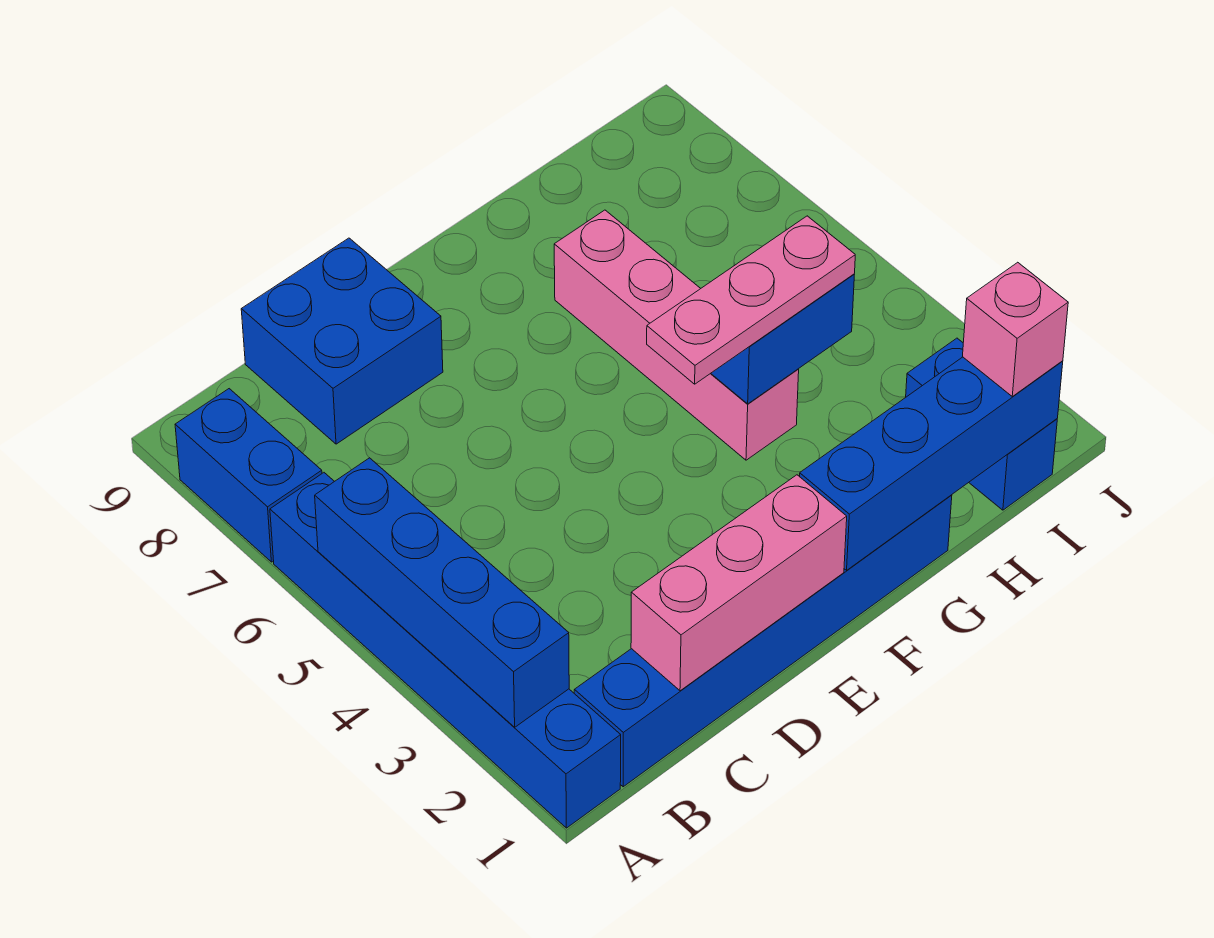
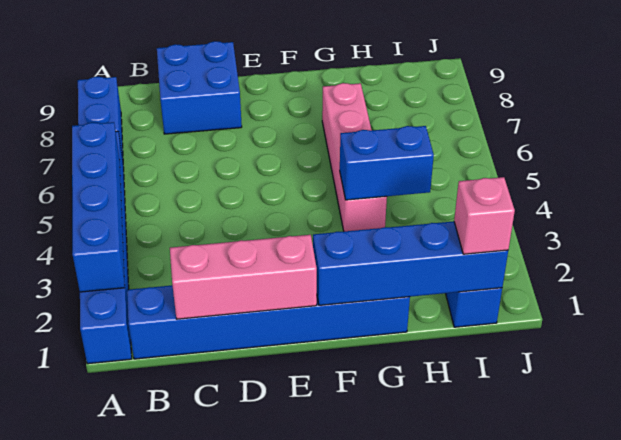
pink plate F4:H4 level 3 -> none

